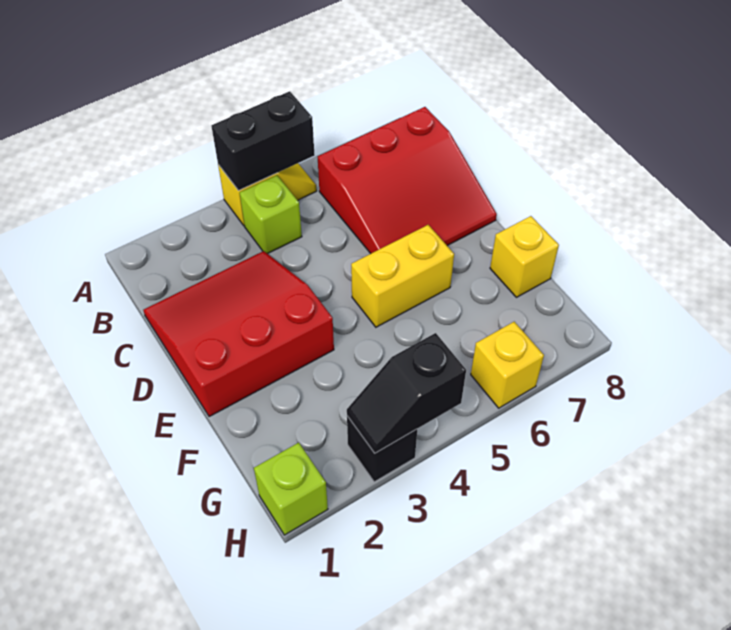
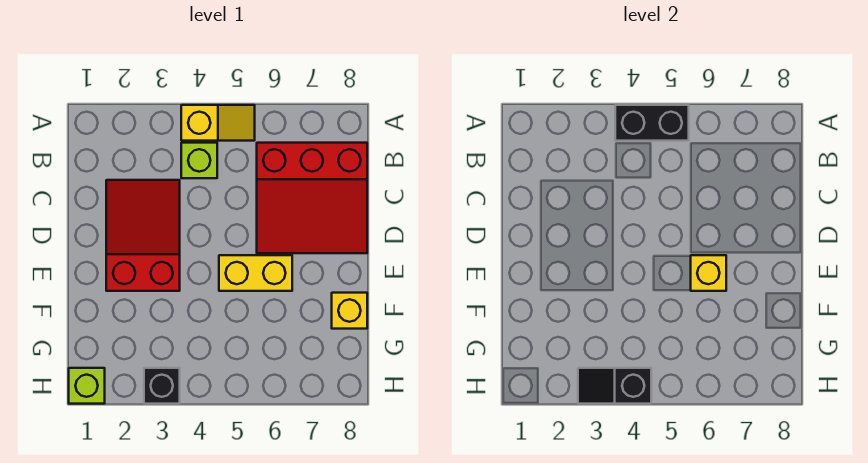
red slope C1:E3 level 1 top E -> red slope C2:E3 level 1 top E
yellow brick H6 level 1 -> yellow brick E6 level 2

